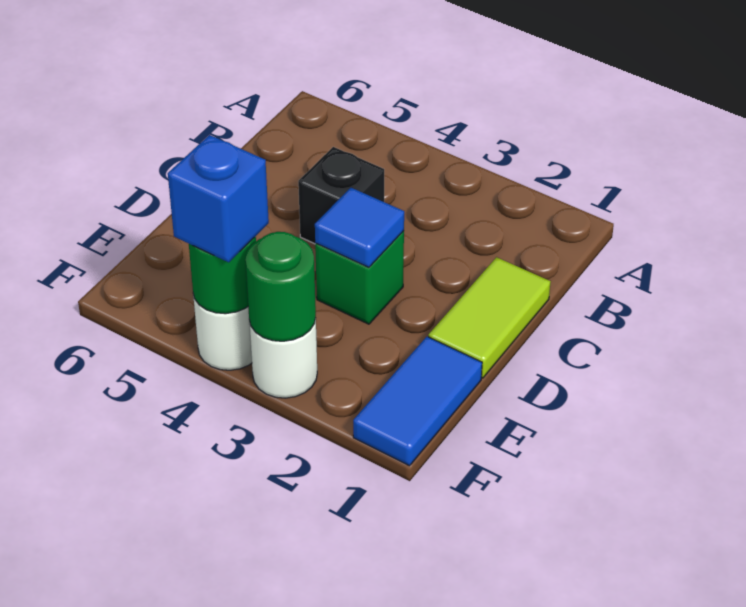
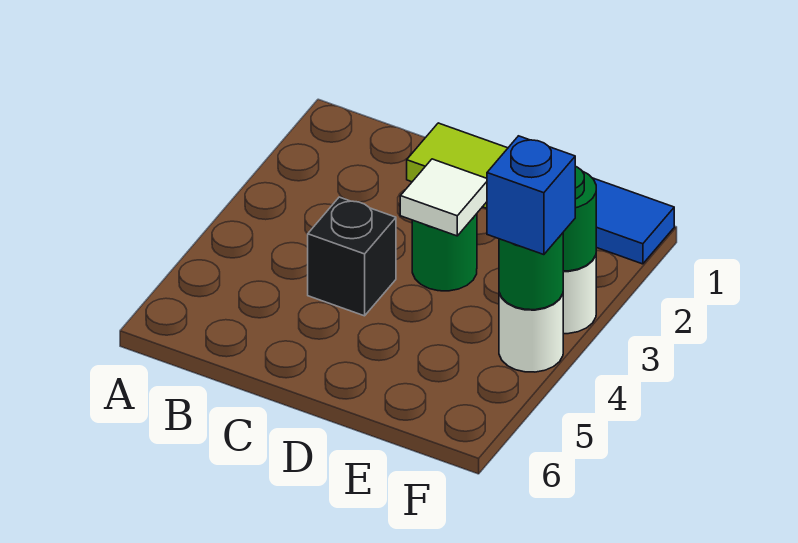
green brick D3 level 1 -> green round brick D3 level 1
blue tile D3 level 2 -> white tile D3 level 2

